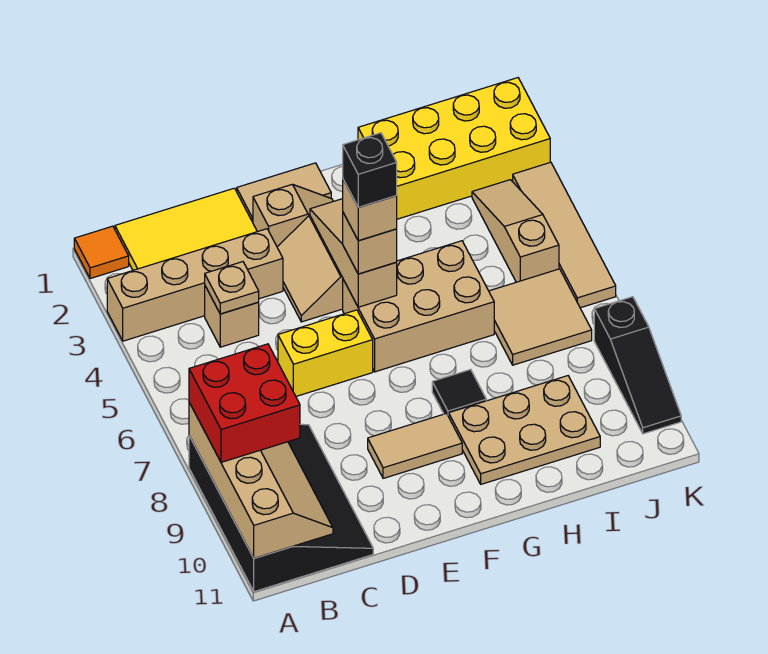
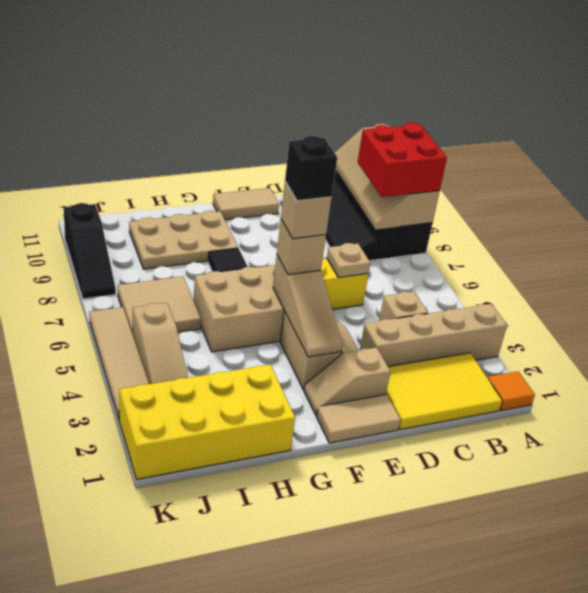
tan plate C4 level 2 -> tan plate D6 level 2
tan tile E9:F9 level 1 -> tan tile E11:F11 level 1
black slope K8:K10 level 1 top 8 -> black slope K8:K10 level 1 top 10

